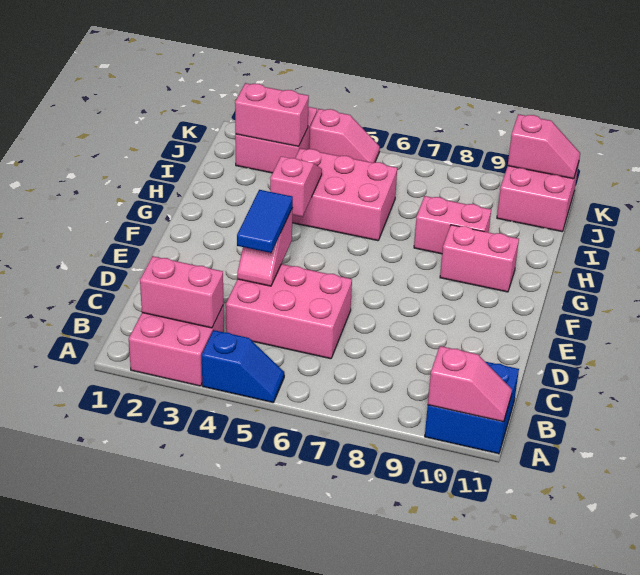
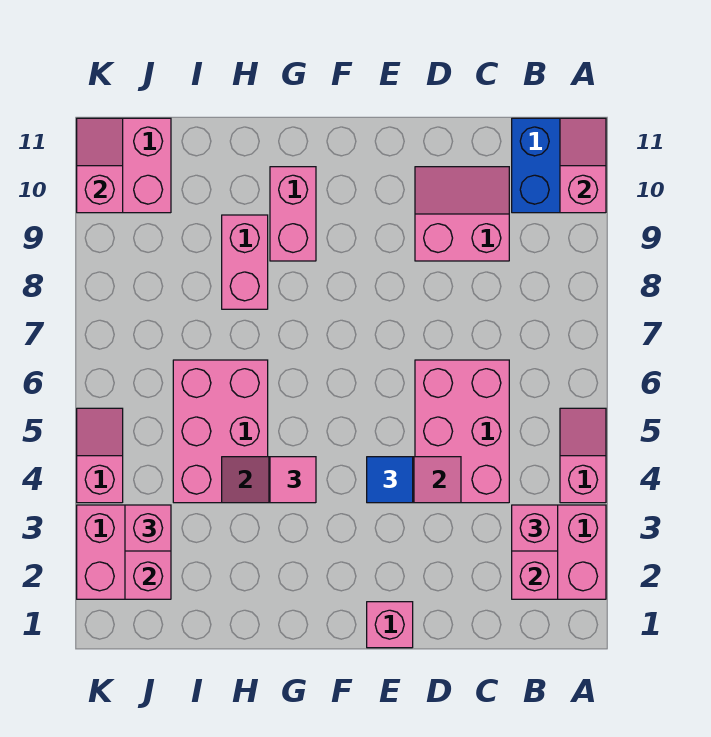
blue slope A4:A5 level 1 top 4 -> pink slope A4:A5 level 1 top 4
none -> pink brick B3 level 3
none -> pink slope C9:D10 level 1 top 9
blue tile D4:E4 level 3 -> blue tile E4 level 3
none -> pink brick E1 level 1
none -> pink tile G4 level 3
none -> pink brick J3 level 3

